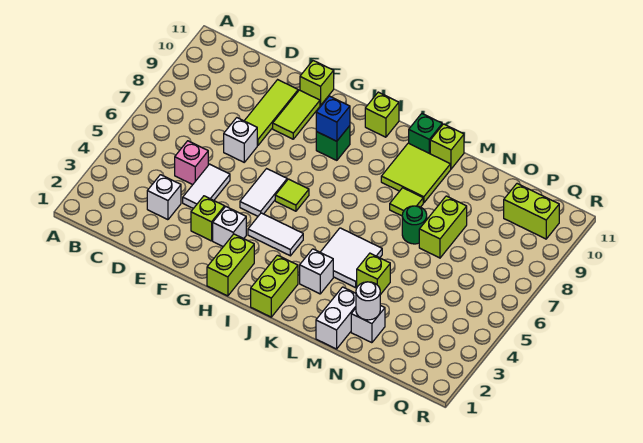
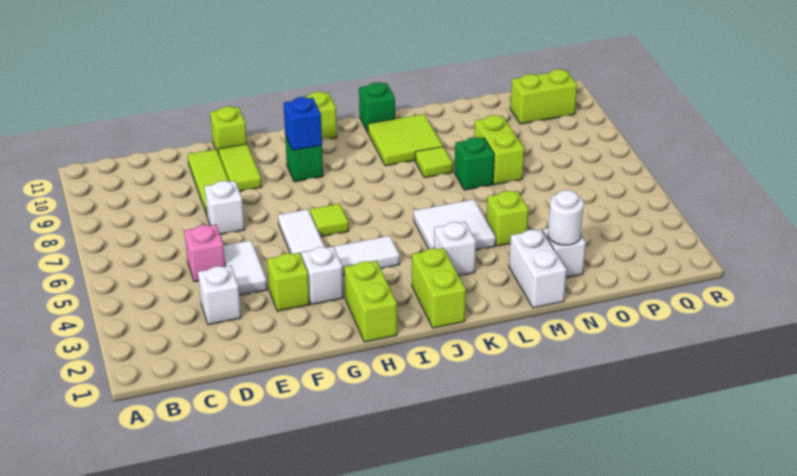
lime brick L11 level 1 -> none
green round brick M7 level 1 -> green brick M7 level 1

